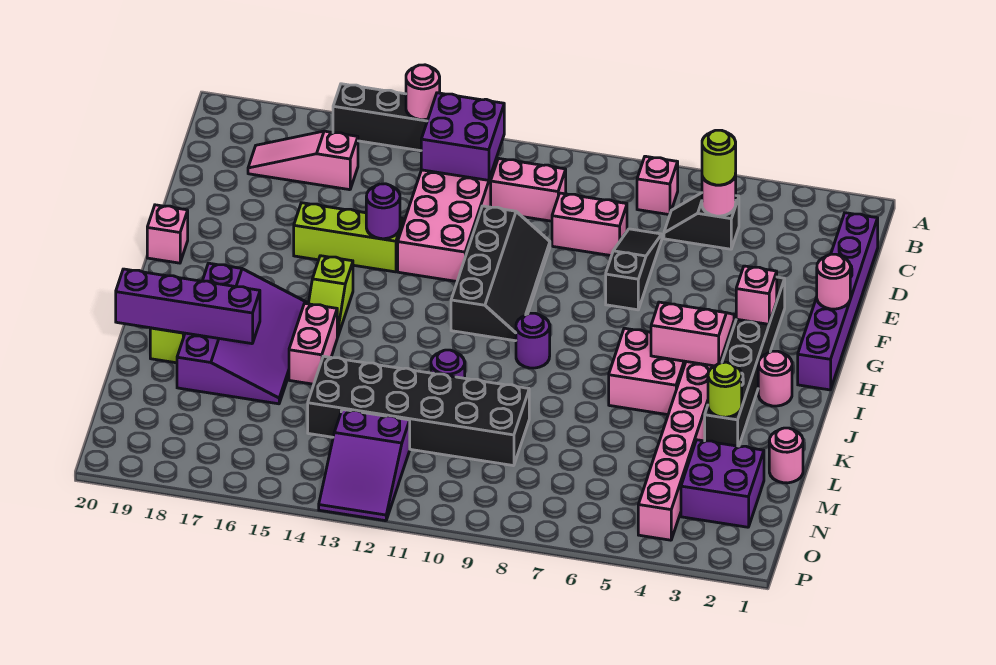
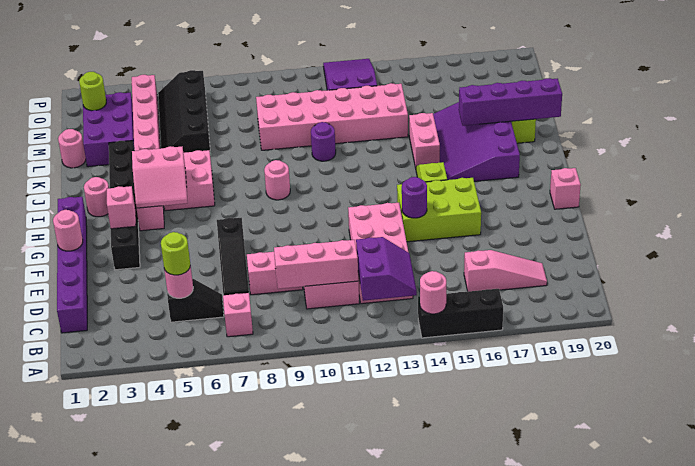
purple brick B12:C13 level 2 -> purple slope B12:C13 level 2 top 12
none -> pink brick C9:C11 level 2
black slope E10:H11 level 1 top 11 -> black slope L5:O6 level 1 top 6
lime brick F14:F16 level 1 -> lime brick F14:G16 level 1
purple round brick I9 level 1 -> pink round brick I9 level 1
lime round brick K3 level 2 -> lime round brick N2 level 2
black brick L9:M14 level 1 -> pink brick L9:M14 level 1
purple brick M2:N3 level 1 -> purple brick L2:N3 level 1

